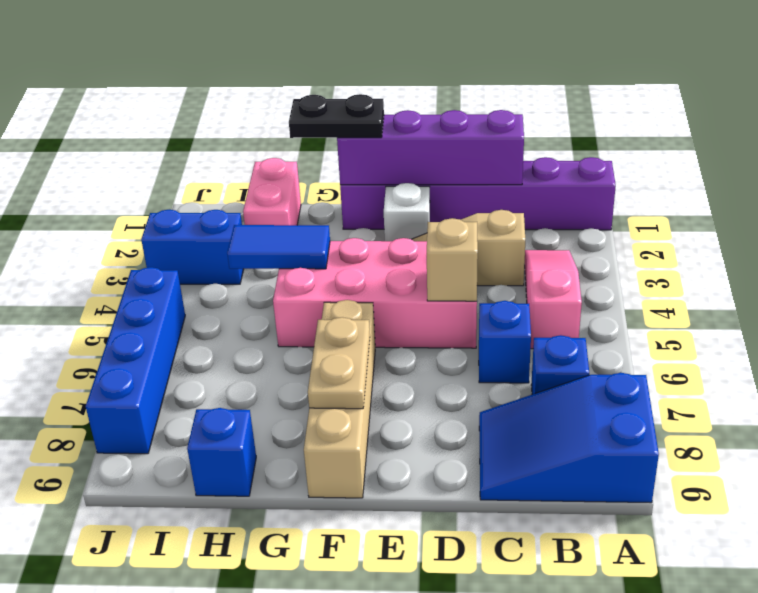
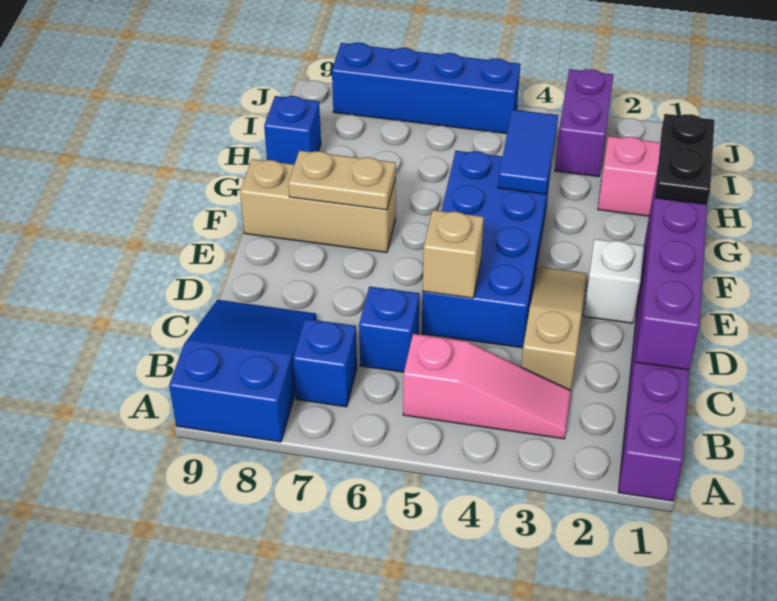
pink brick D4:G5 level 1 -> blue brick D4:G5 level 1
tan brick F6:F9 level 1 -> tan brick F7:F9 level 1
blue brick I3:J3 level 1 -> purple brick I3:J3 level 1

